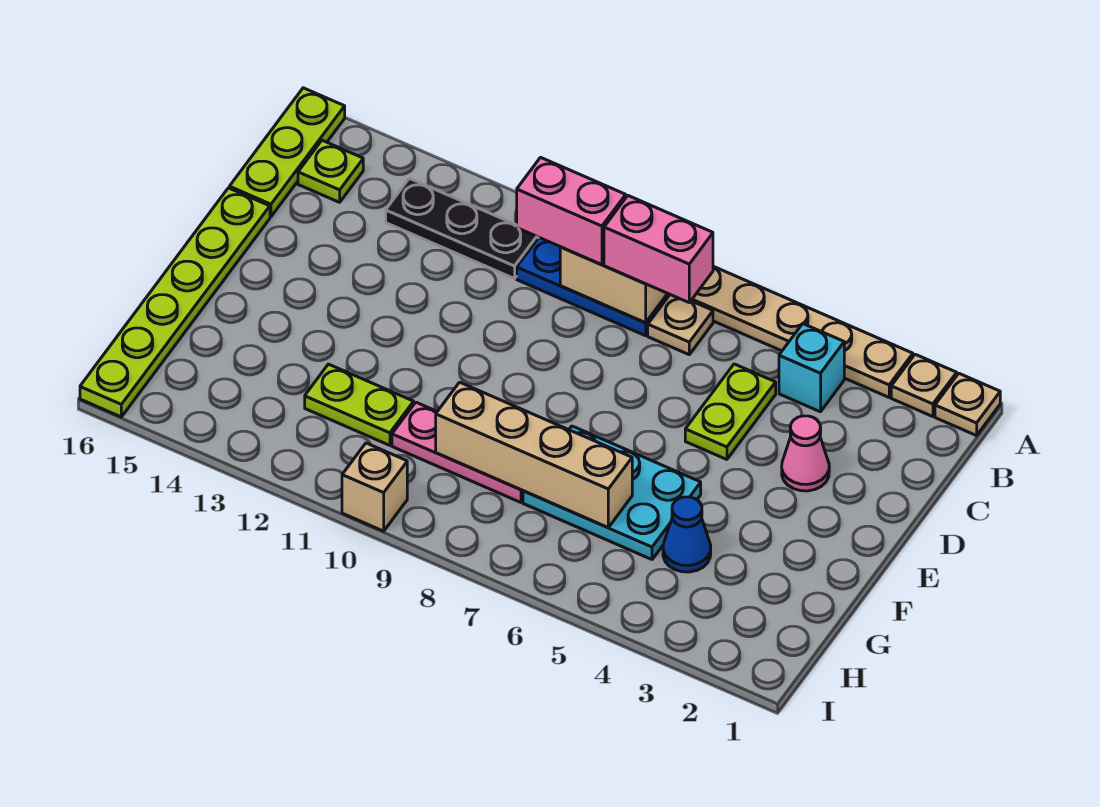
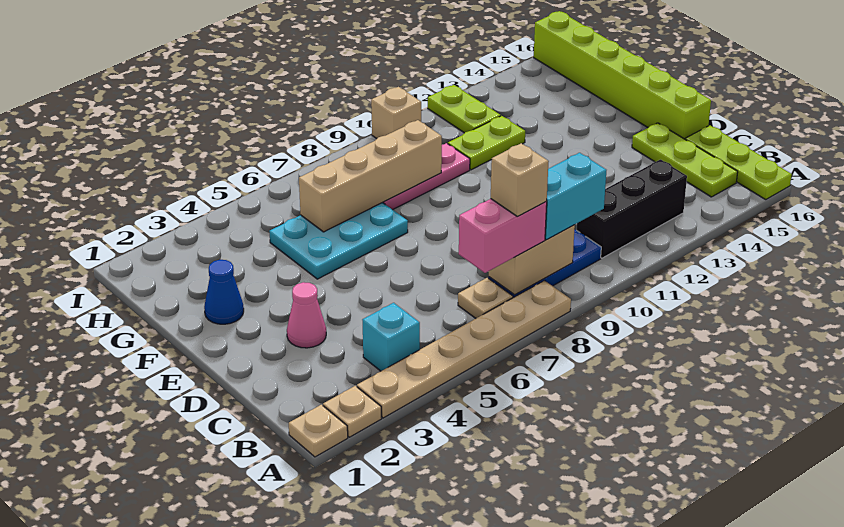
none -> tan brick B8 level 4
pink brick B9:B10 level 3 -> cyan brick B9:B10 level 3
black plate B11:B13 level 1 -> black brick B11:B13 level 1
lime plate B15 level 1 -> lime plate B15:D15 level 1
lime plate C5:D5 level 1 -> lime plate H12:I12 level 1
lime plate D16:I16 level 1 -> lime brick D16:I16 level 1
blue cone G4 level 1 -> blue cone F2 level 1

